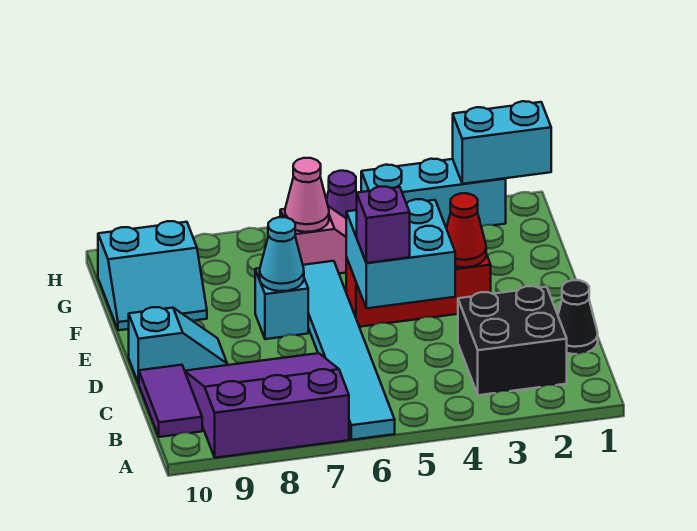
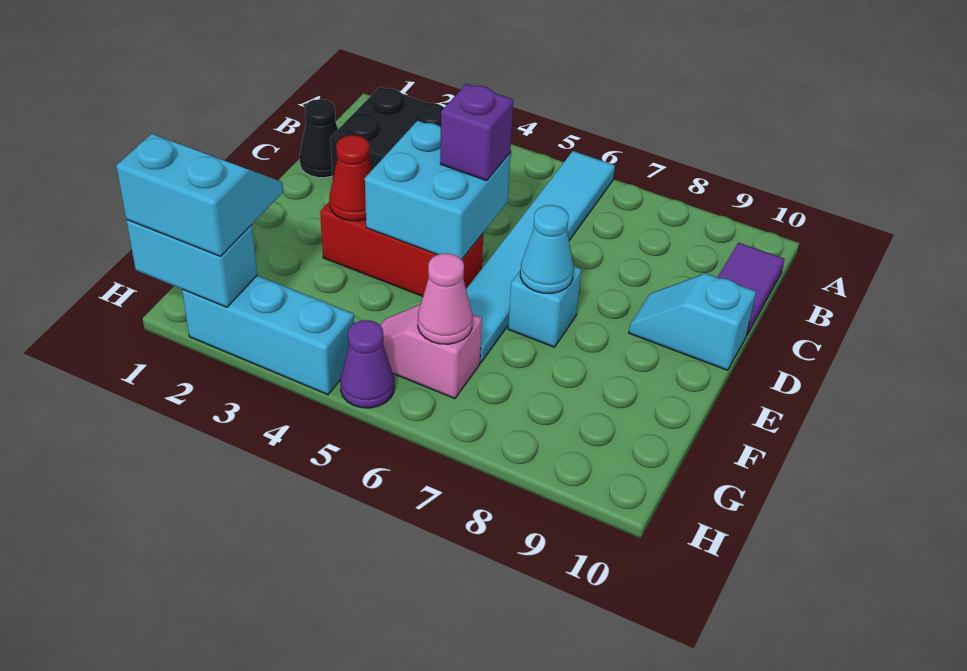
purple slope A7:C9 level 1 top A -> none
cyan slope F9:G10 level 1 top G -> cyan slope G1:H2 level 3 top H

